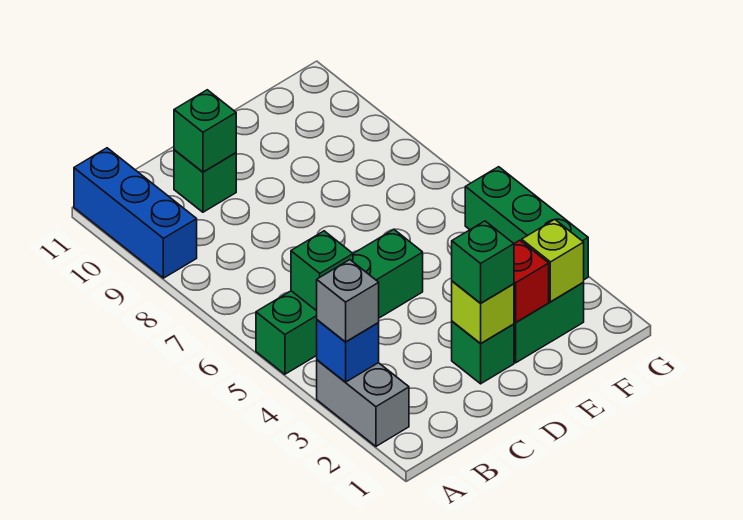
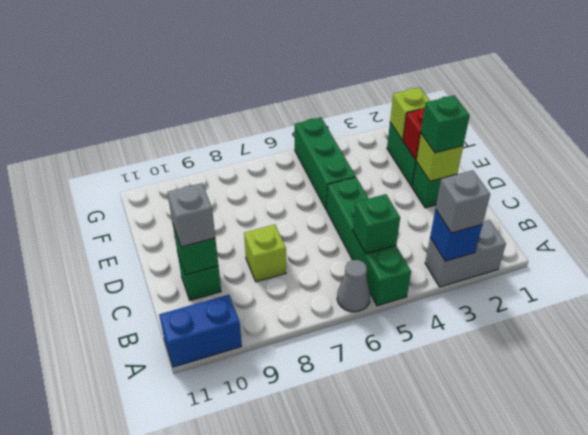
none -> grey cone A6 level 1
blue brick A9:A11 level 1 -> blue brick A10:A11 level 1
none -> lime brick C8 level 1
none -> grey brick C10 level 3
green brick G3:G5 level 1 -> green brick E5:G5 level 1

